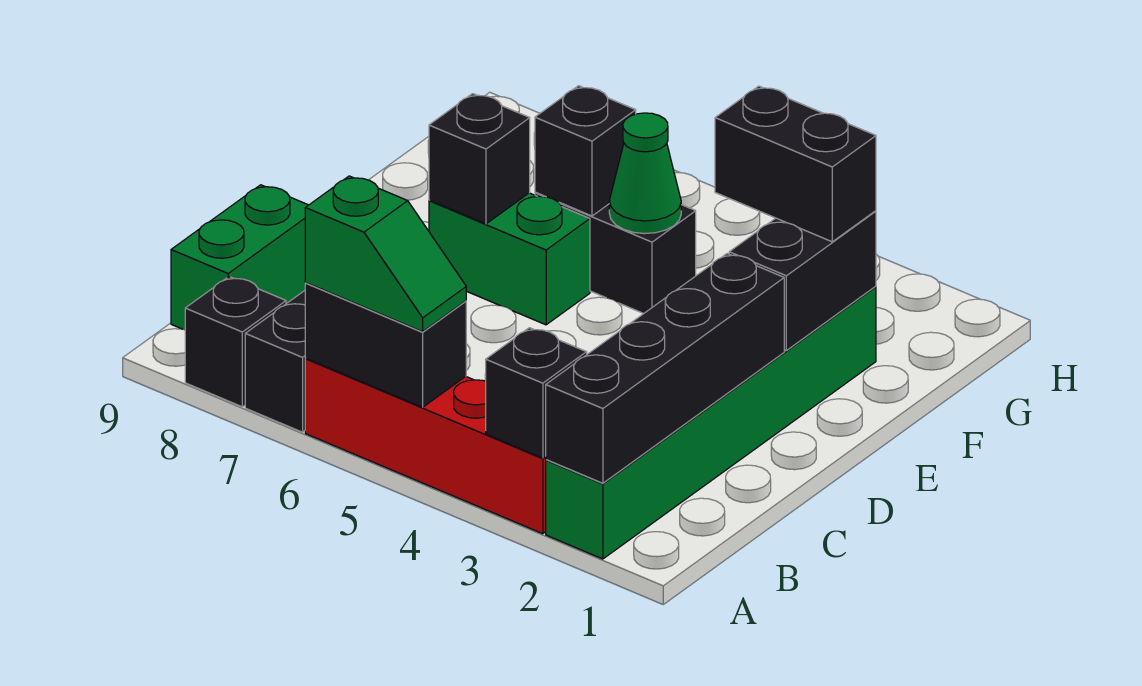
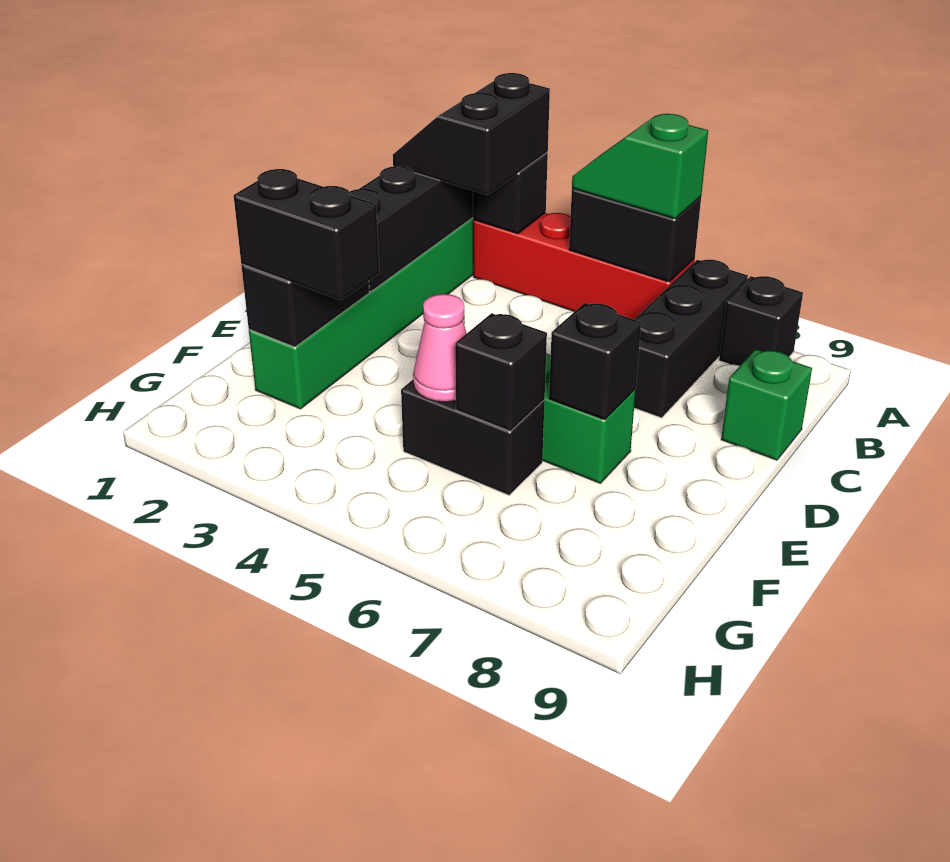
none -> black slope A2:B3 level 3 top 3
green brick B9:C9 level 1 -> green brick C9 level 1
green cone F5 level 2 -> pink cone F5 level 2

